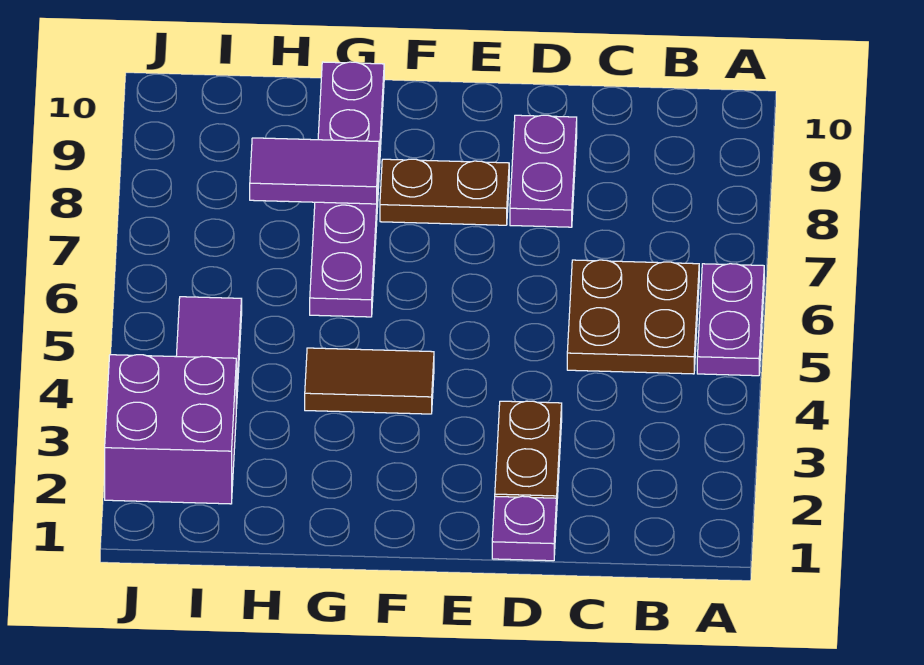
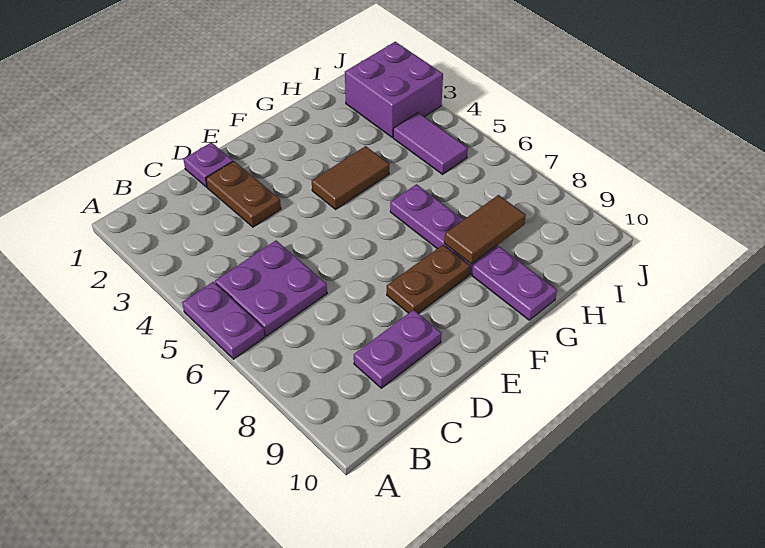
brown plate B5:C6 level 1 -> purple plate B5:C6 level 1
purple plate D8:D9 level 1 -> purple plate C9:D9 level 1
purple tile G8:H8 level 2 -> brown tile G8:H8 level 2

